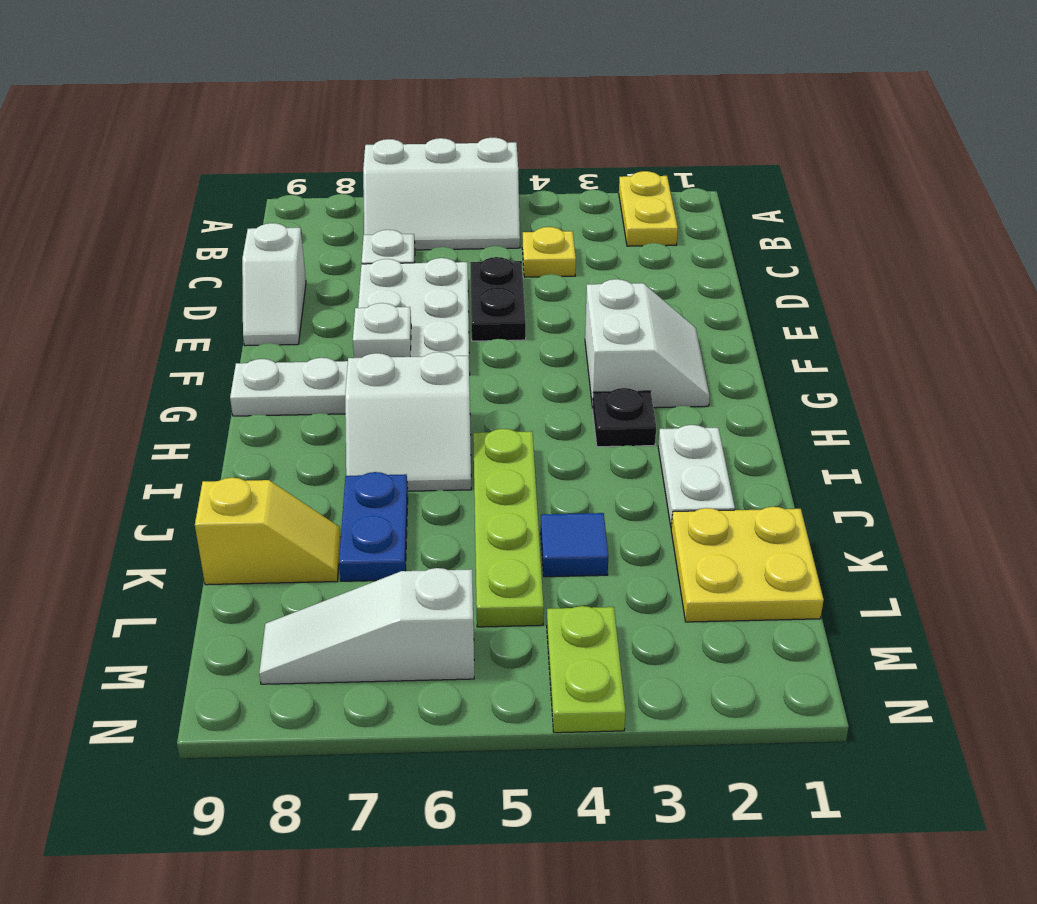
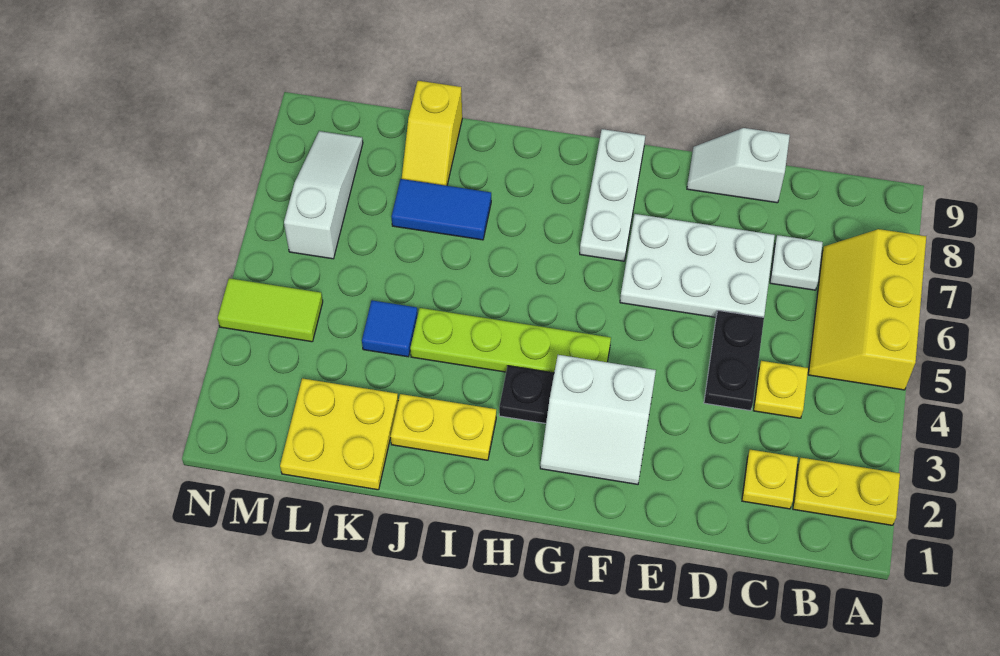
white slope A5:B7 level 1 top A -> yellow slope A5:B7 level 1 top A
none -> yellow plate C2 level 1
black plate D5:E5 level 1 -> black plate D4:D5 level 1
white plate F7 level 2 -> none
white slope H6:I7 level 1 top H -> none
white plate I2:J2 level 1 -> yellow plate I2:J2 level 1
lime plate I5:L5 level 1 -> lime plate G4:J4 level 1
blue plate J7:K7 level 1 -> blue tile J7:K7 level 1
lime plate M4:N4 level 1 -> lime tile M4:N4 level 1

